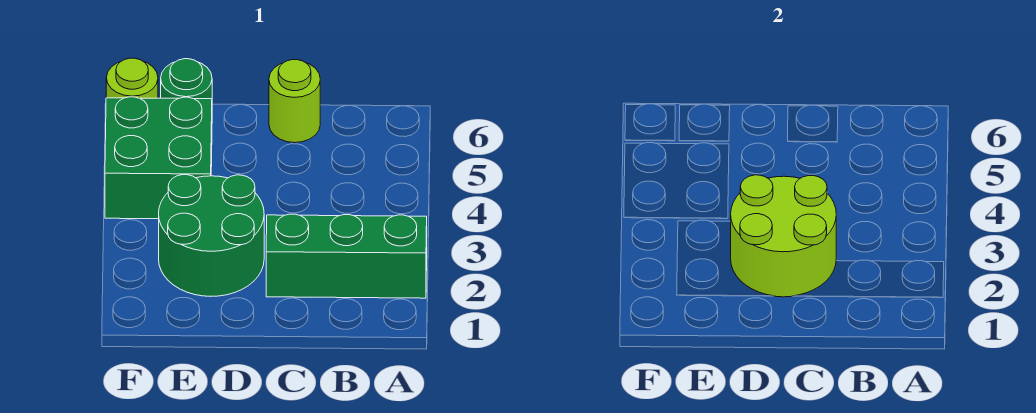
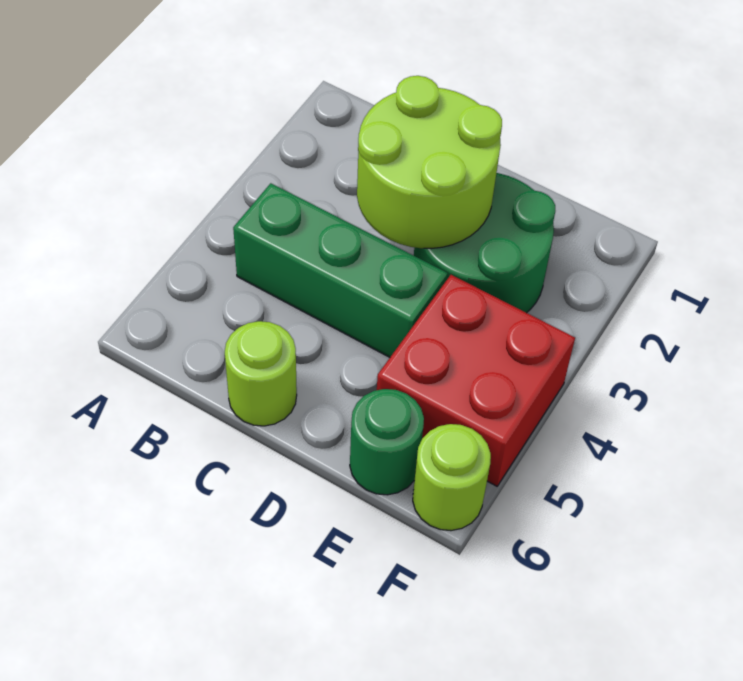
green brick A2:C2 level 1 -> green brick B4:D4 level 1
green brick E4:F5 level 1 -> red brick E4:F5 level 1

